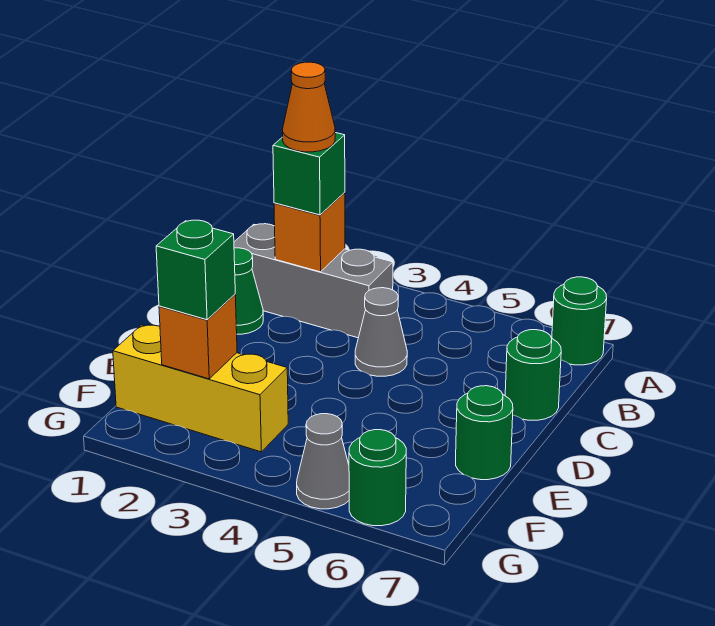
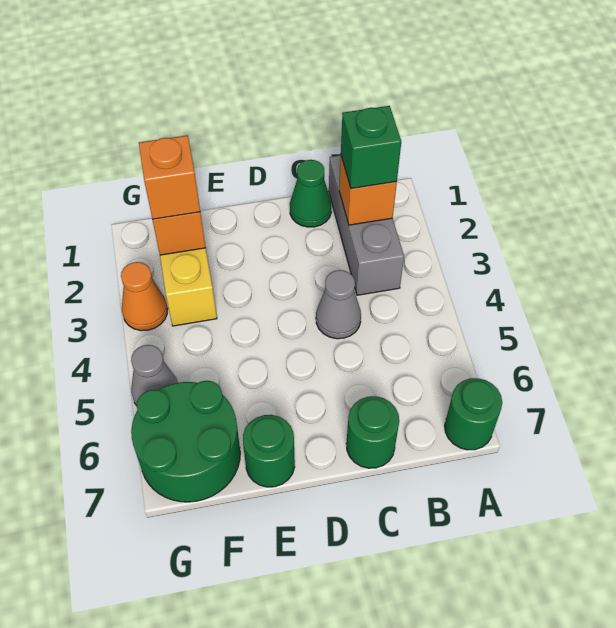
orange cone B2 level 4 -> orange cone G3 level 1
green brick F2 level 3 -> orange brick F2 level 3
green round brick G6 level 1 -> green round brick F6:G7 level 1

